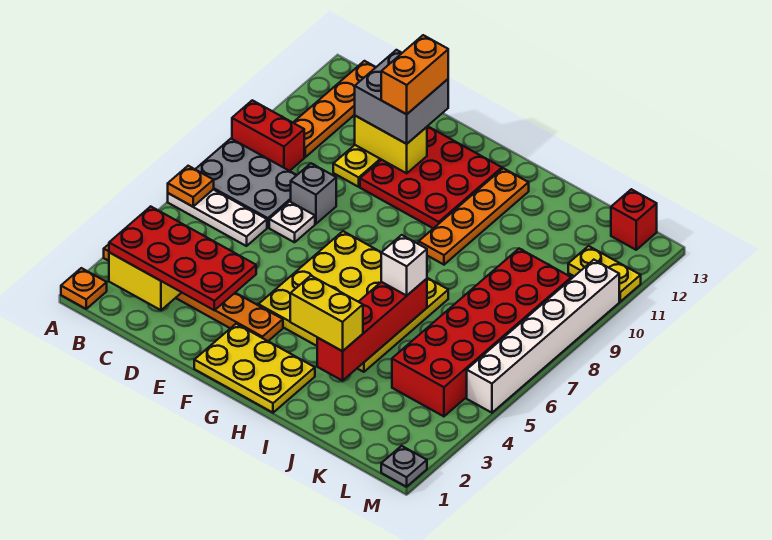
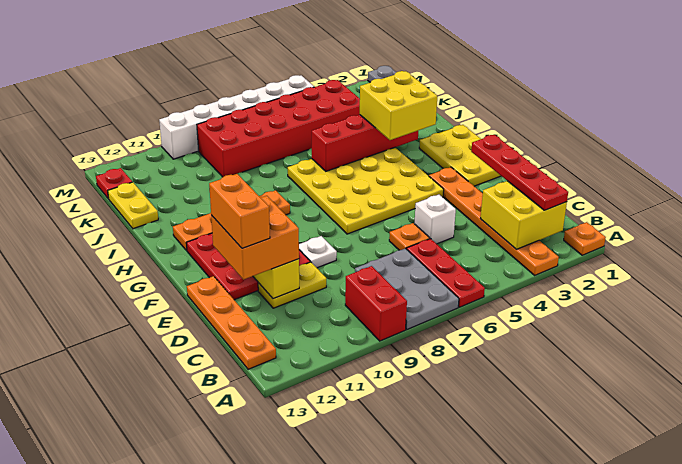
white plate A6:C6 level 1 -> red plate A6:C6 level 1
orange plate A6 level 2 -> orange plate D6 level 1
red plate B2:E3 level 3 -> red plate B2:E2 level 3
orange plate B10:B13 level 1 -> orange plate B13:E13 level 1
white plate D7 level 1 -> white plate E9 level 1
grey brick D8 level 1 -> none
grey brick D11:E12 level 3 -> orange brick D11:E12 level 3
orange brick E11:E12 level 4 -> orange brick D12:E12 level 4
yellow brick H3:I3 level 3 -> yellow brick H3:I4 level 3
white brick I6 level 3 -> white brick D5 level 1
yellow plate L11:M11 level 1 -> yellow plate J13:K13 level 1
red brick L13 level 1 -> red plate L13 level 1

